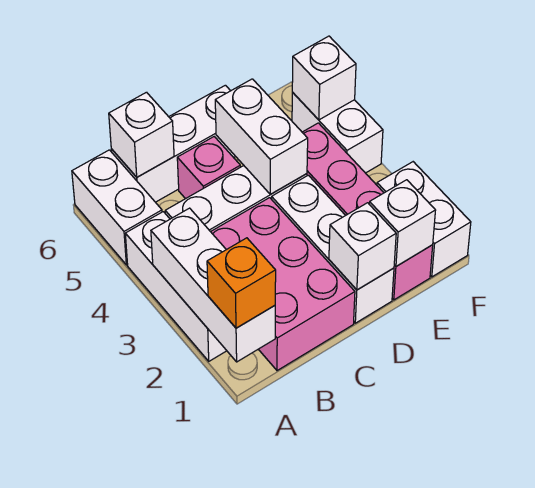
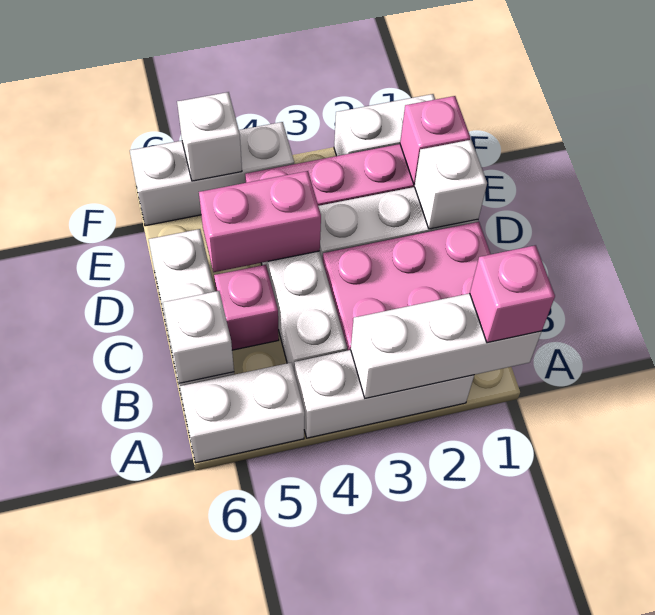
orange brick A1 level 3 -> pink brick A1 level 3
white brick D4:D5 level 2 -> pink brick D4:D5 level 2
white brick E1 level 2 -> pink brick E1 level 2
white brick F4:F5 level 1 -> white brick F4:F6 level 1

